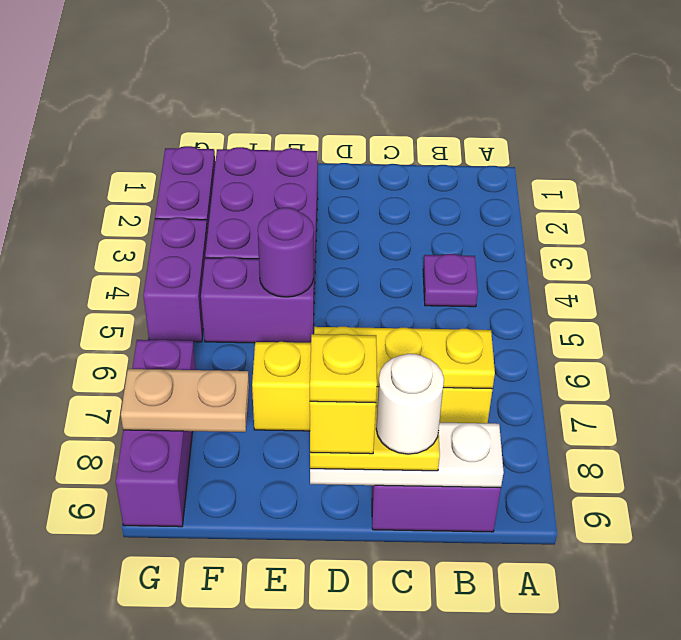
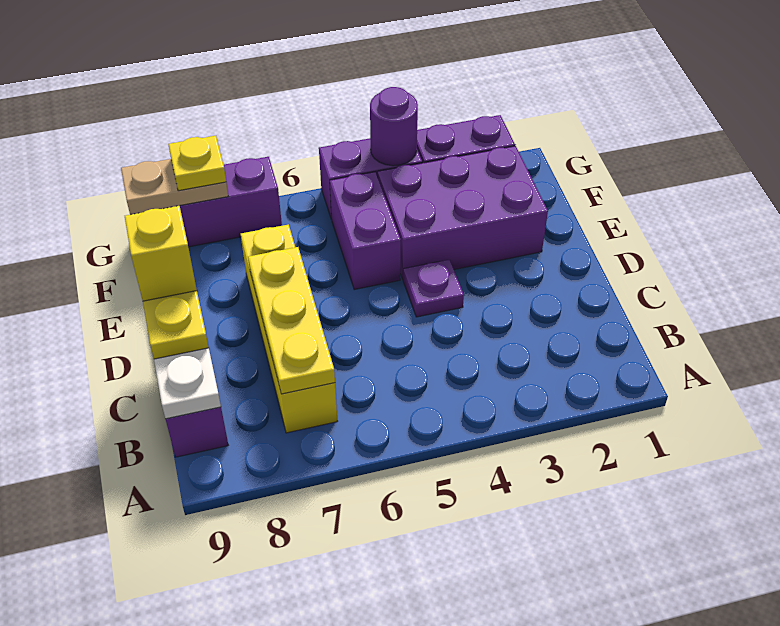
purple plate B4 level 1 -> purple plate D4 level 1
white round brick C9 level 4 -> none
yellow plate D9 level 5 -> yellow plate G8 level 3
purple round brick E5 level 2 -> purple round brick G4 level 2
tan plate F8:G8 level 2 -> tan plate G8:G9 level 2

